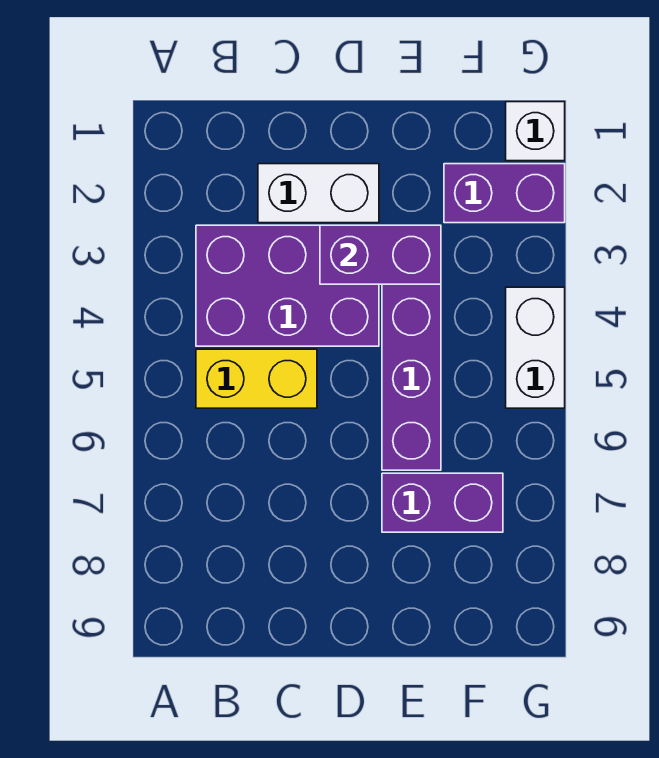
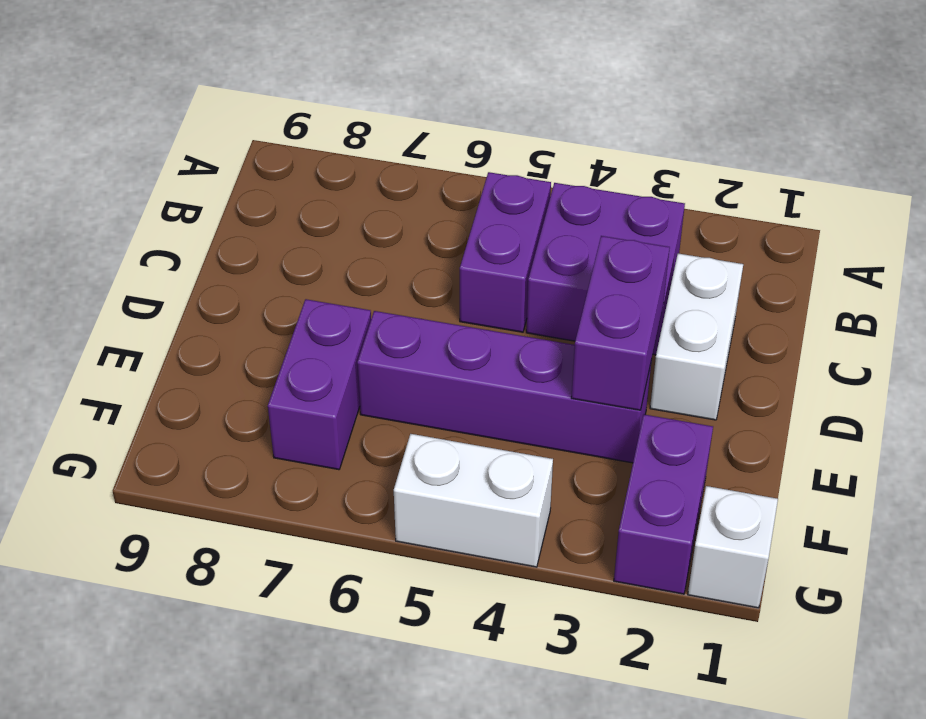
purple brick B3:D4 level 1 -> purple brick B3:C4 level 1
yellow brick B5:C5 level 1 -> purple brick B5:C5 level 1

